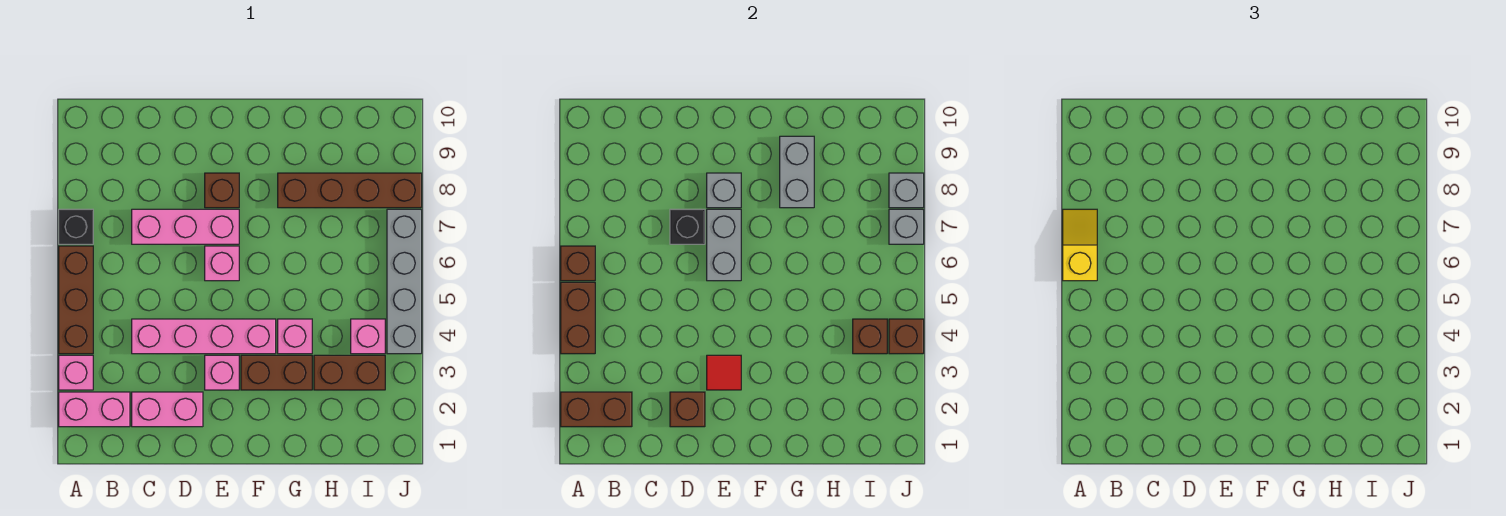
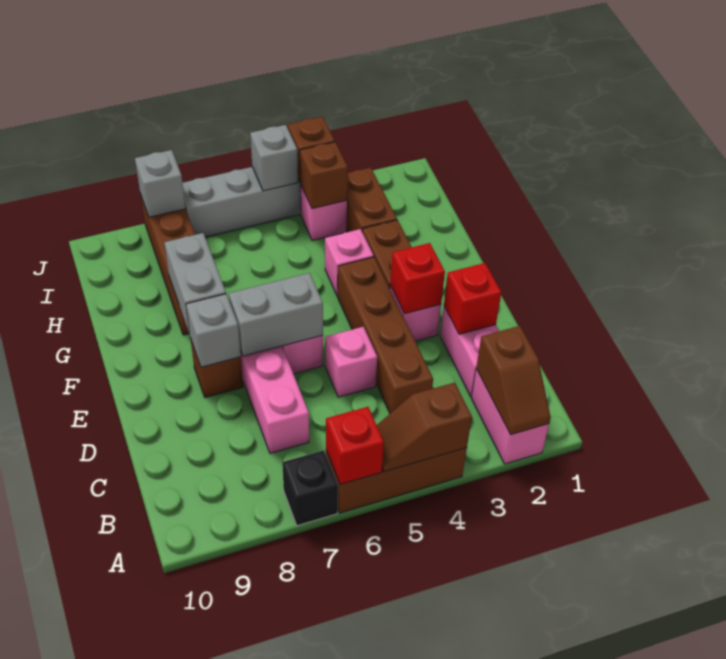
brown brick A2:B2 level 2 -> brown slope A2:B2 level 2 top B
pink brick A3 level 1 -> pink brick D5 level 1
brown brick A4:A5 level 2 -> brown slope A4:A5 level 2 top 4
brown brick A6 level 2 -> red brick A6 level 2
yellow slope A6:A7 level 3 top 6 -> none
pink brick C4:F4 level 1 -> brown brick C4:F4 level 1
brown brick D2 level 2 -> red brick D2 level 2
black brick D7 level 2 -> none
red tile E3 level 2 -> red brick E3 level 2
grey brick G8:G9 level 2 -> grey brick F8:G8 level 2
grey brick J7 level 2 -> grey brick J5 level 2

